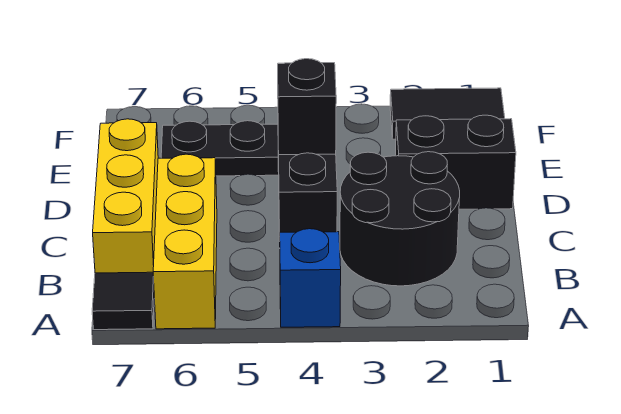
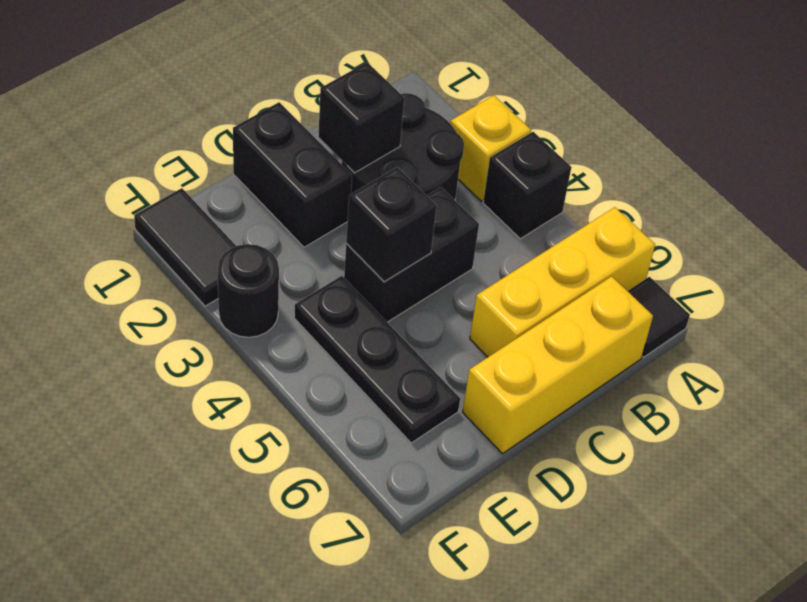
none -> yellow brick A3 level 1
blue brick A4 level 1 -> black brick A4 level 1
none -> black brick C2 level 2
none -> black round brick F3 level 1

